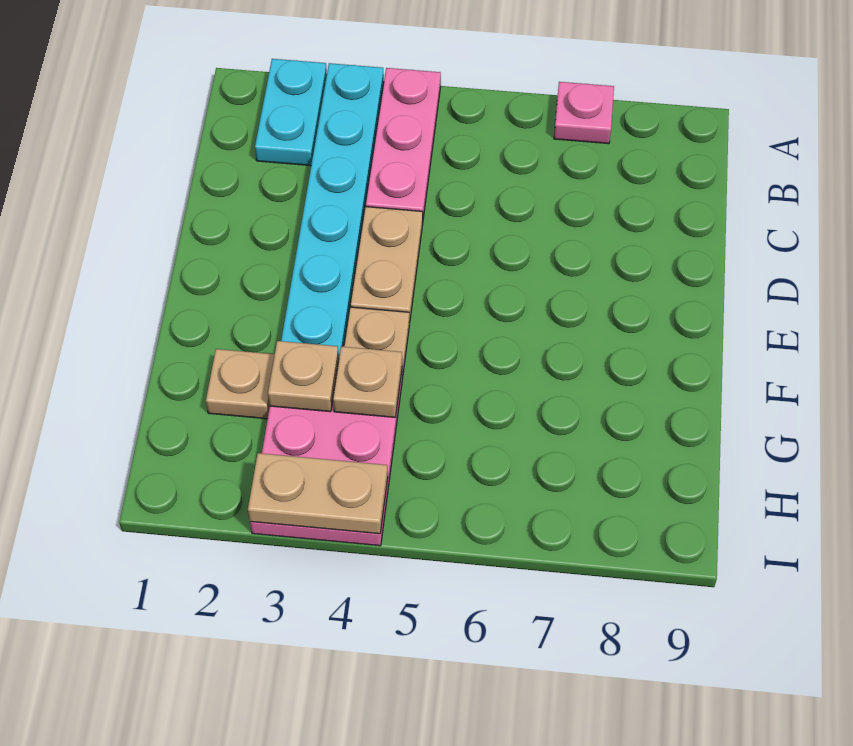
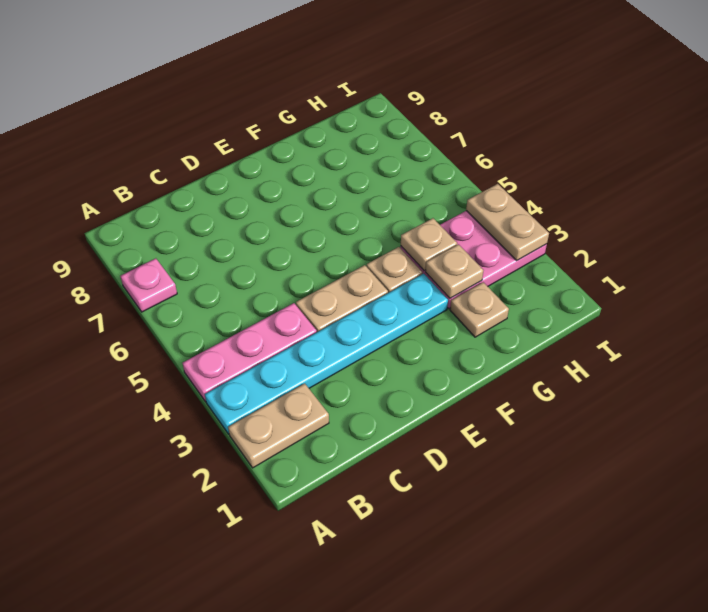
cyan plate A2:B2 level 1 -> tan plate A2:B2 level 1

